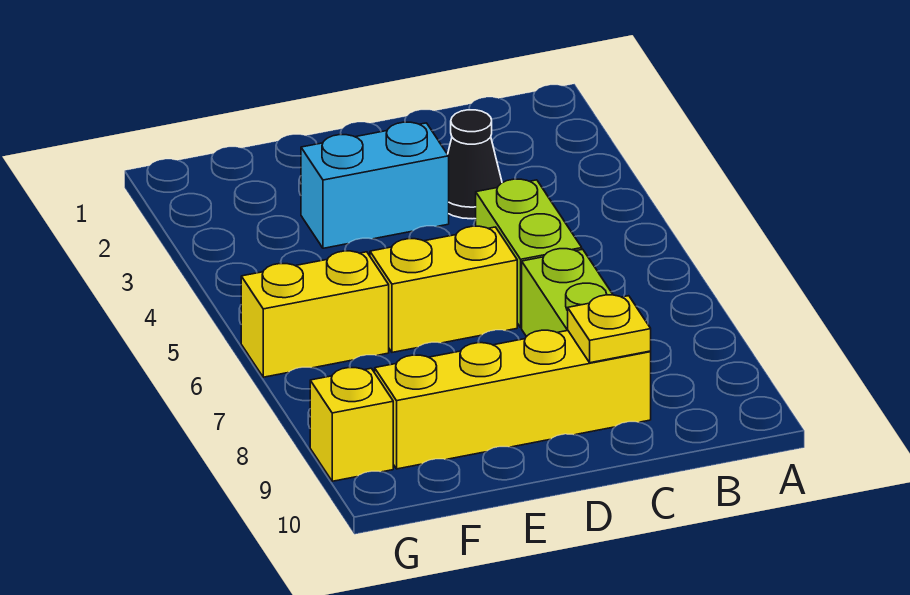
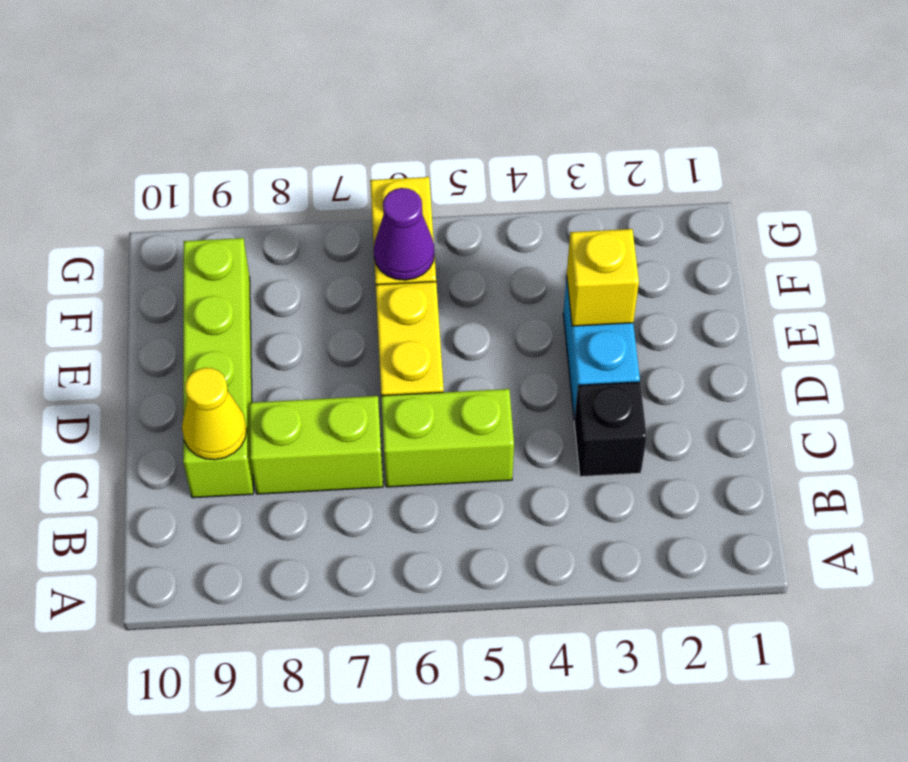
black cone C3 level 1 -> black brick C3 level 1
yellow brick C9:F9 level 1 -> lime brick C9:F9 level 1
yellow plate C9 level 2 -> yellow cone C9 level 2
none -> purple cone F6 level 2
yellow brick G9 level 1 -> yellow brick E3 level 2

